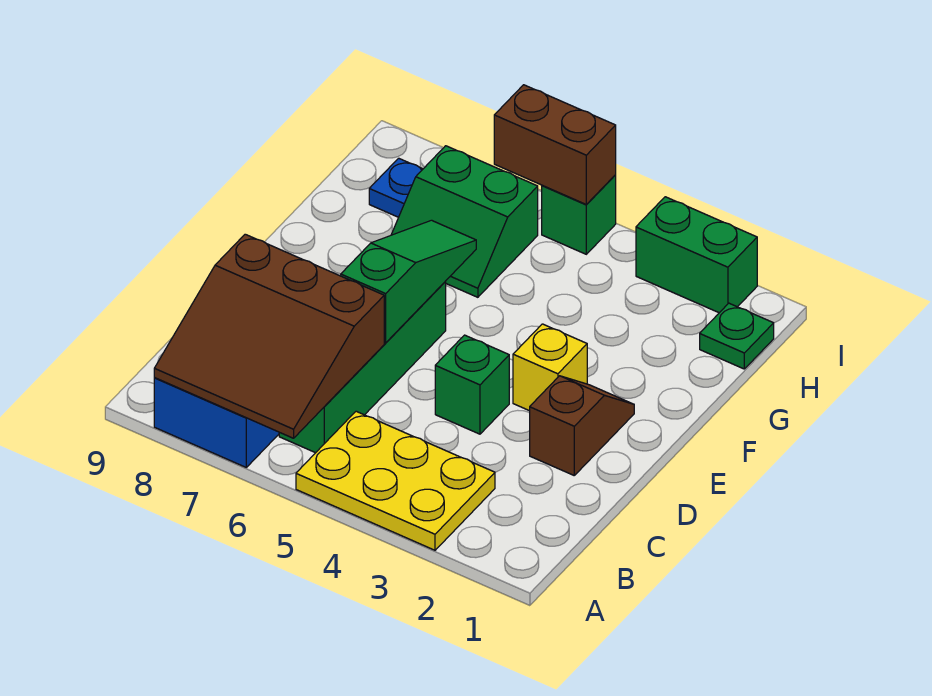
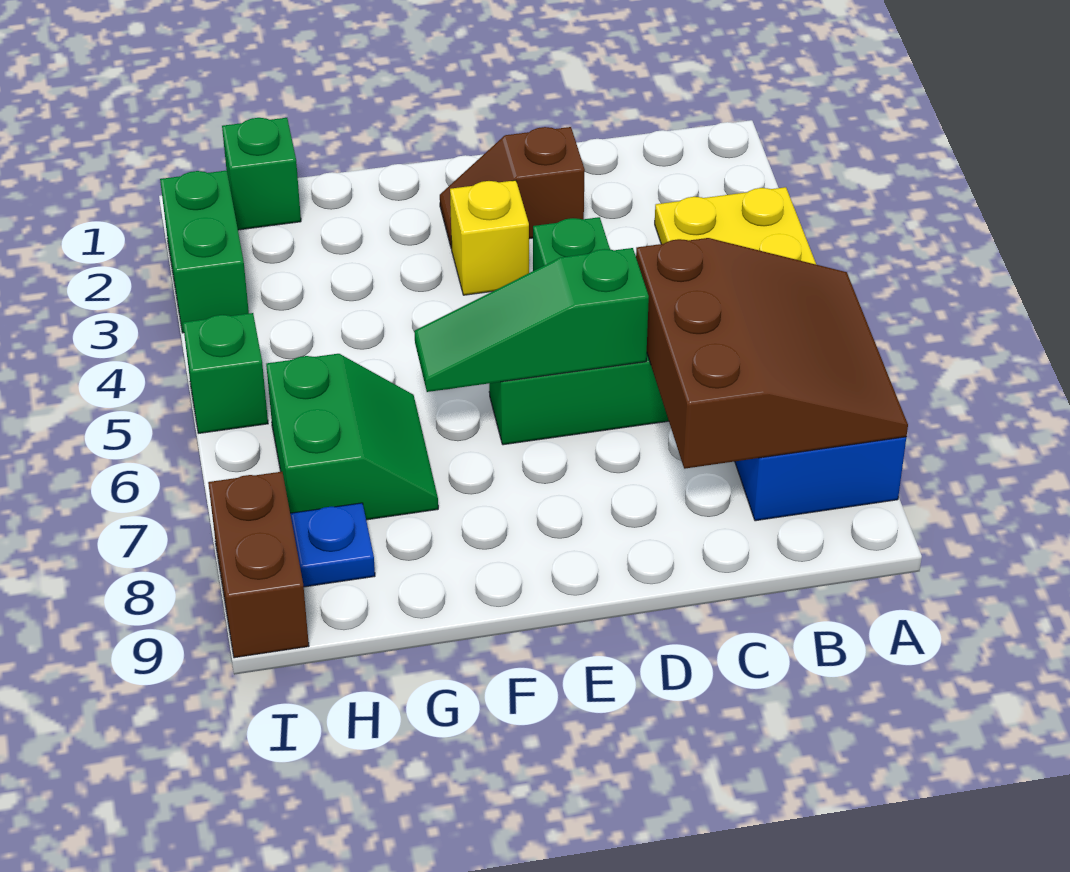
green plate H1 level 1 -> green brick H1 level 1
brown brick I5:I6 level 2 -> brown brick I8:I9 level 1

